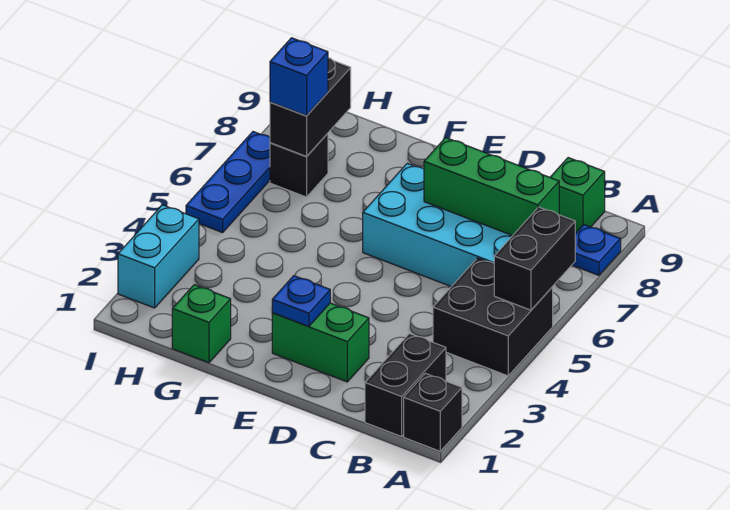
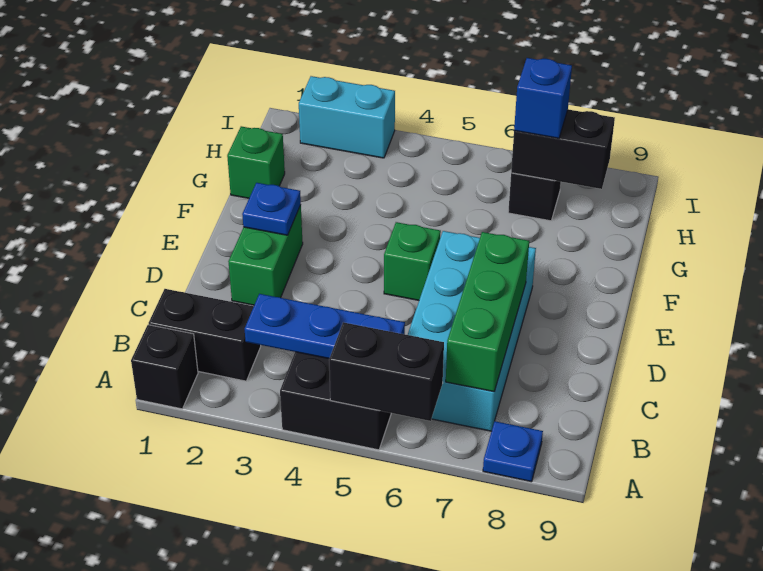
green brick B9 level 1 -> green brick E5 level 1
blue plate I5:I7 level 1 -> blue plate B3:B5 level 2

